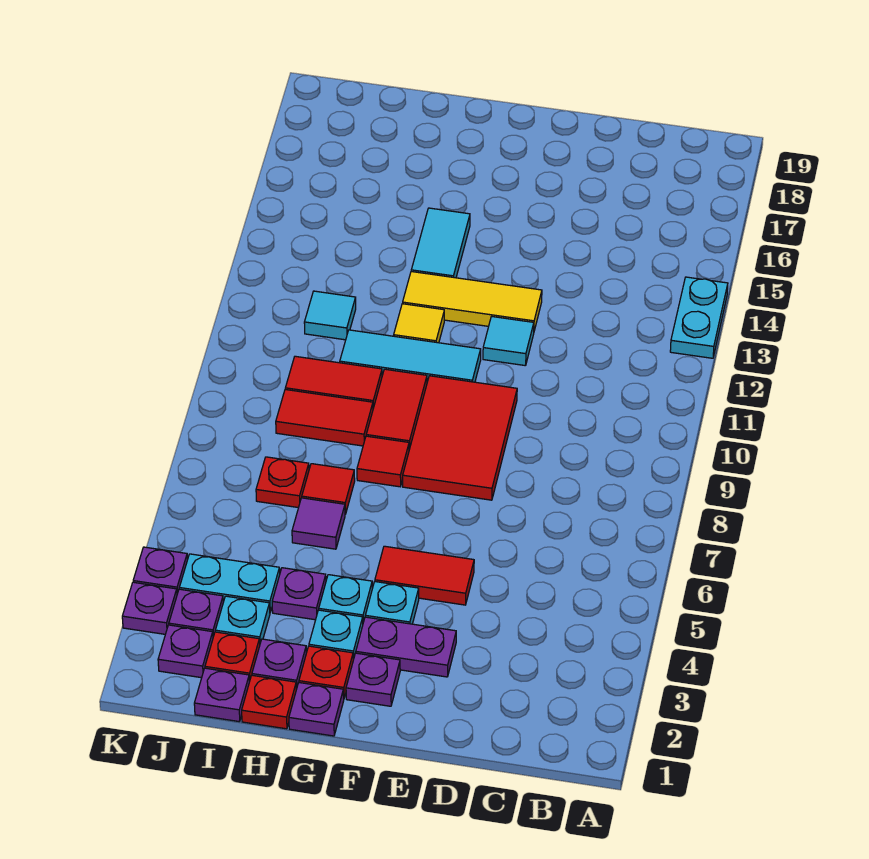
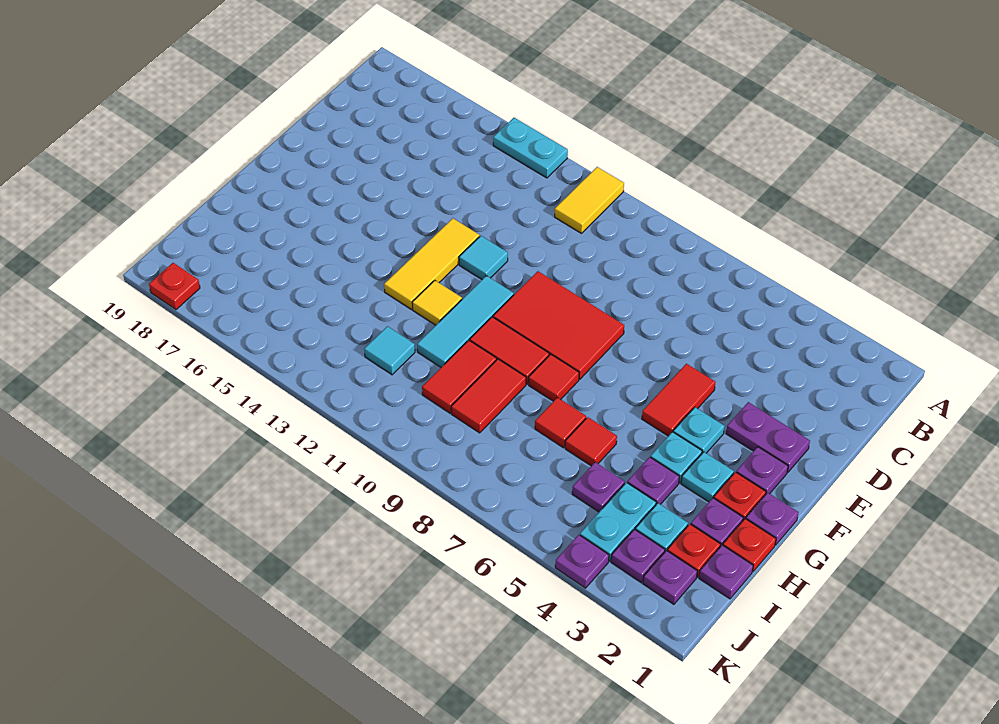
none -> yellow tile A11:B11 level 1
purple plate E3:F3 level 1 -> purple plate E2:E3 level 1
cyan tile G14:G15 level 1 -> none
purple tile H6 level 1 -> red tile H6 level 1
red plate I7 level 1 -> red plate K18 level 1
purple plate K3 level 1 -> purple plate I5 level 1

